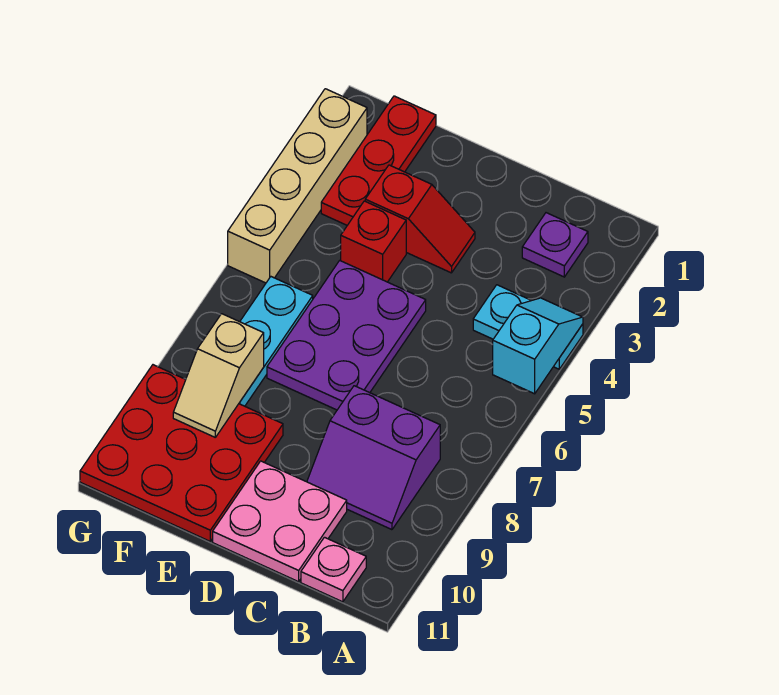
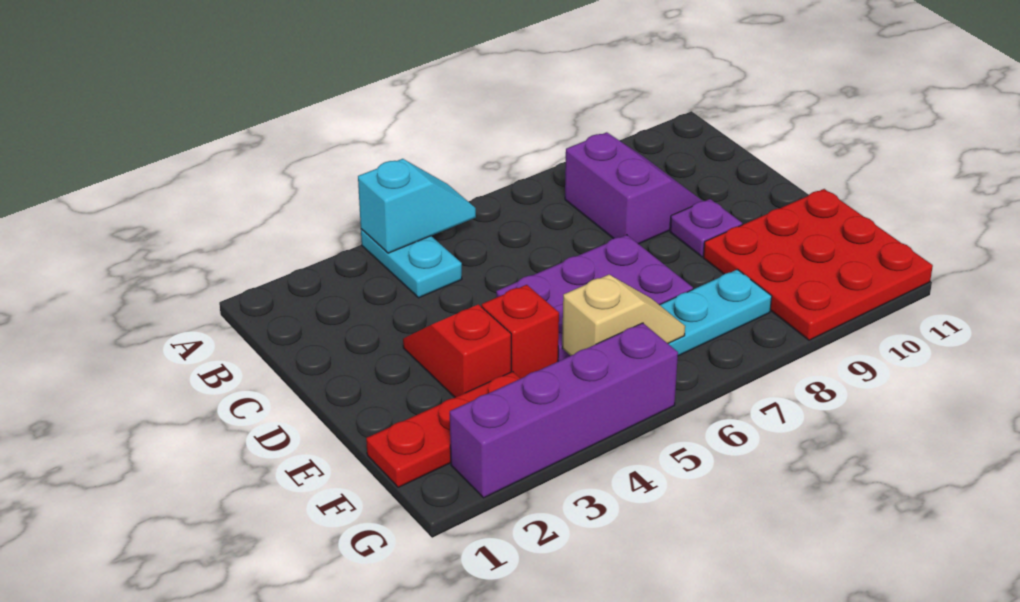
cyan slope A4:A5 level 2 top 5 -> cyan slope A4:A5 level 2 top 4
purple plate B2 level 1 -> purple plate D9 level 1
pink plate B11 level 1 -> none
pink plate C10:D11 level 1 -> none
tan slope F8:F9 level 2 top 8 -> tan slope F5:F6 level 2 top 5
tan brick G2:G5 level 1 -> purple brick G2:G5 level 1

